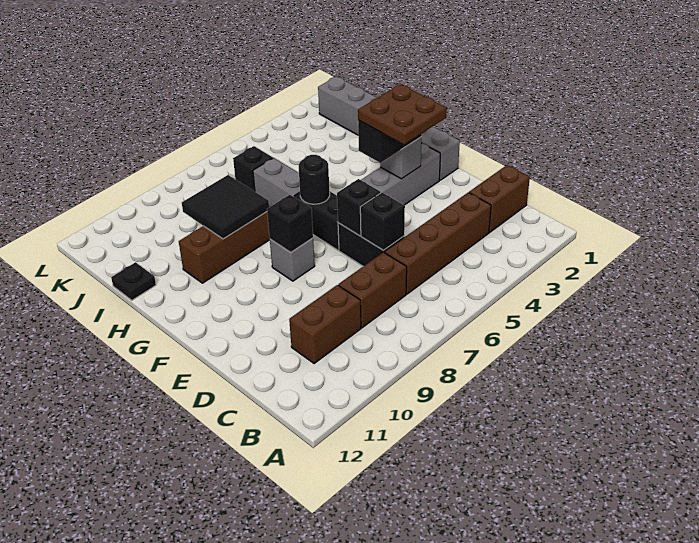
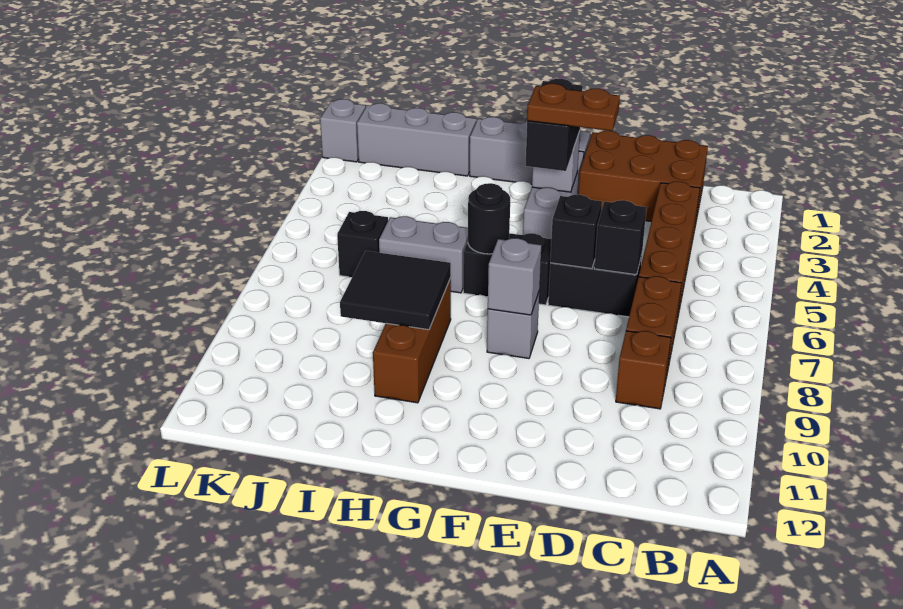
brown brick C1:C2 level 1 -> brown brick C1:E2 level 1
brown brick C9:C10 level 1 -> brown brick C9 level 1
brown plate E3:F4 level 4 -> brown plate E4:F4 level 4
black brick F8 level 2 -> grey brick F8 level 2
black plate I12 level 1 -> none
none -> grey brick L1 level 1

